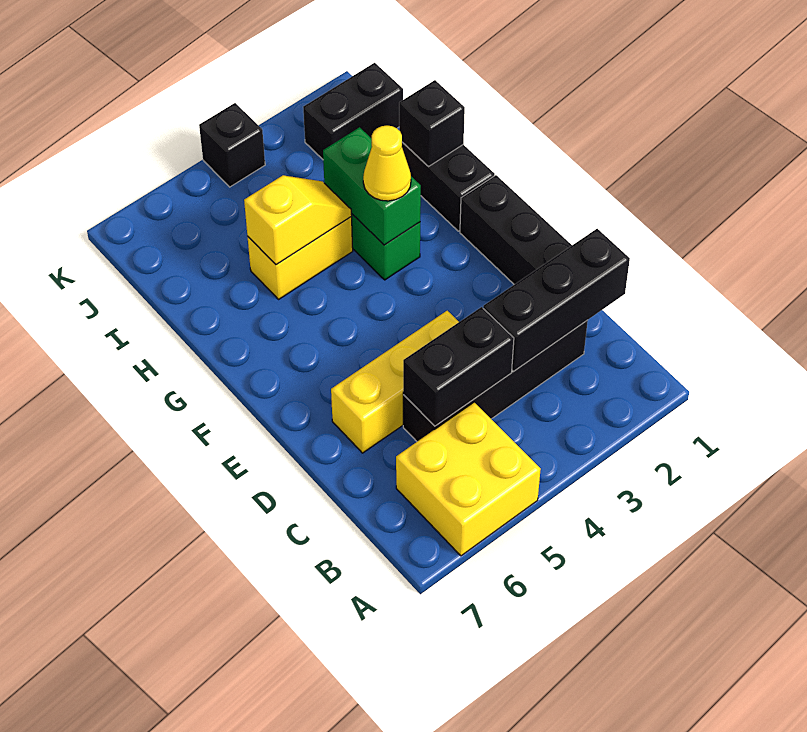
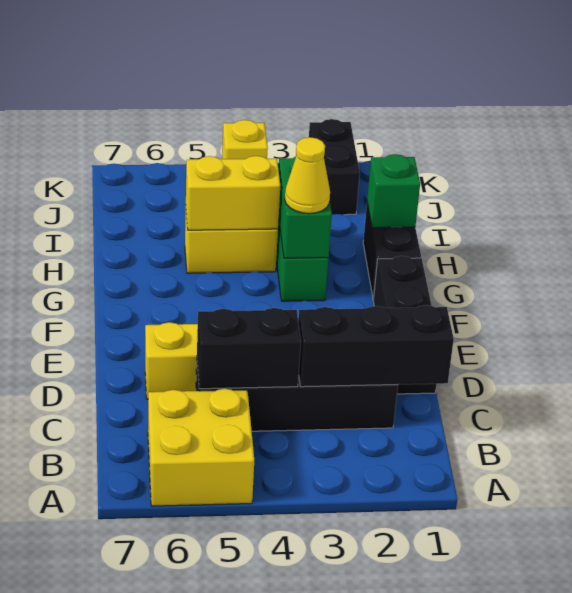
black brick H1 level 2 -> green brick H1 level 2
yellow slope H4:H5 level 2 top 5 -> yellow brick H4:H5 level 2
black brick J1:J2 level 1 -> black brick J2:K2 level 1
black brick K4 level 1 -> yellow brick K4 level 1

